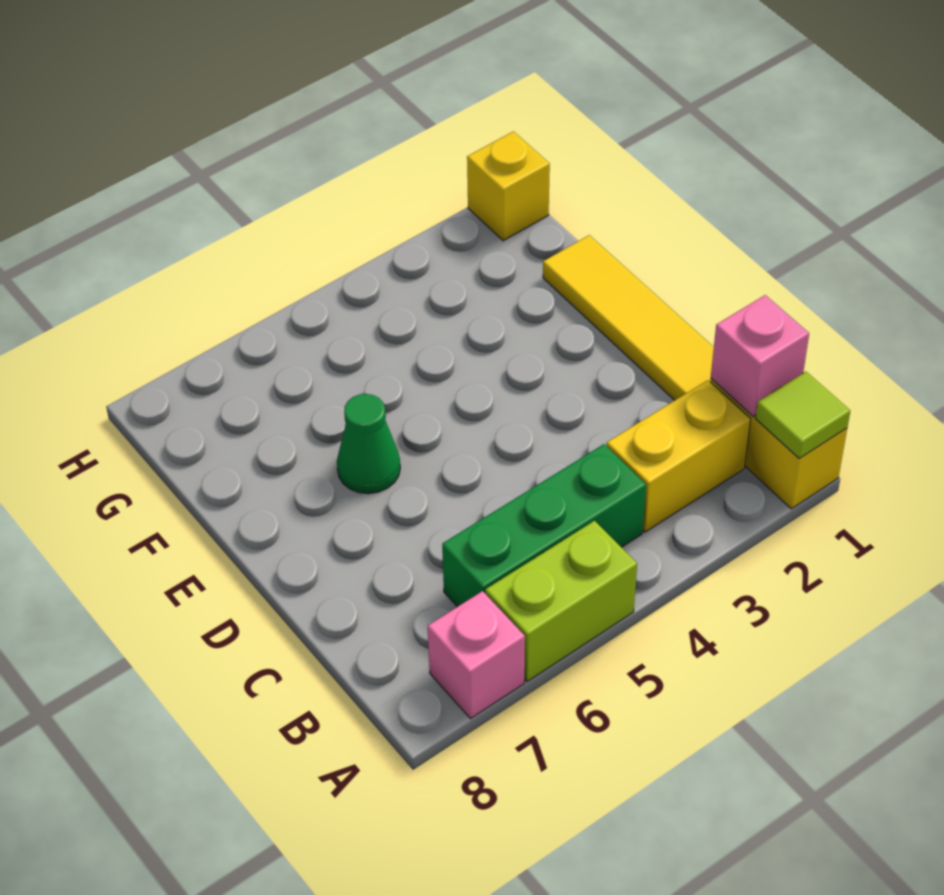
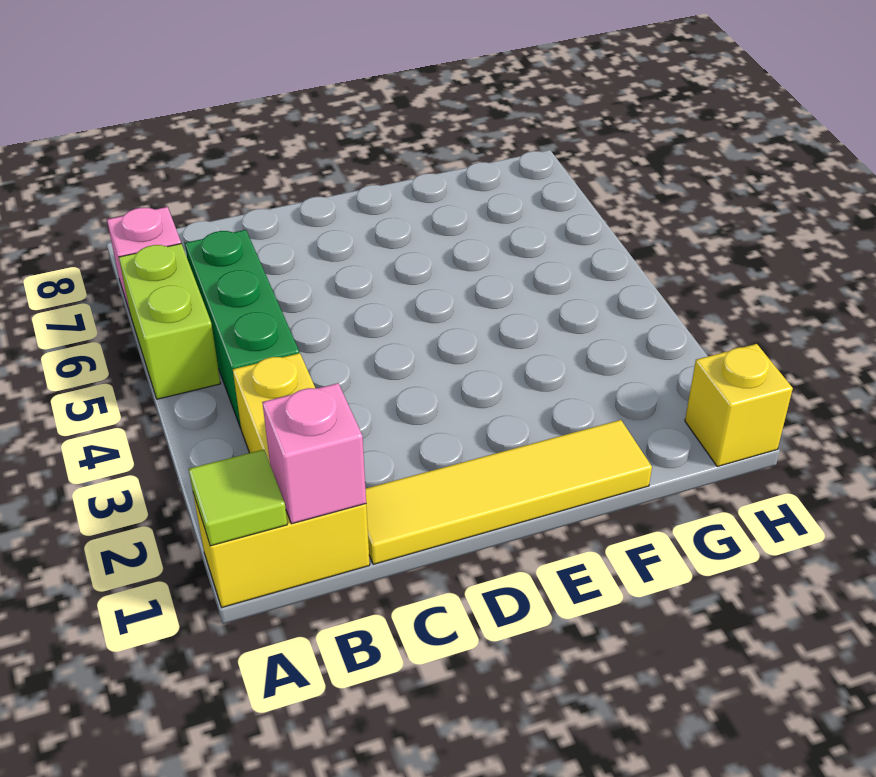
green cone E6 level 1 -> none

